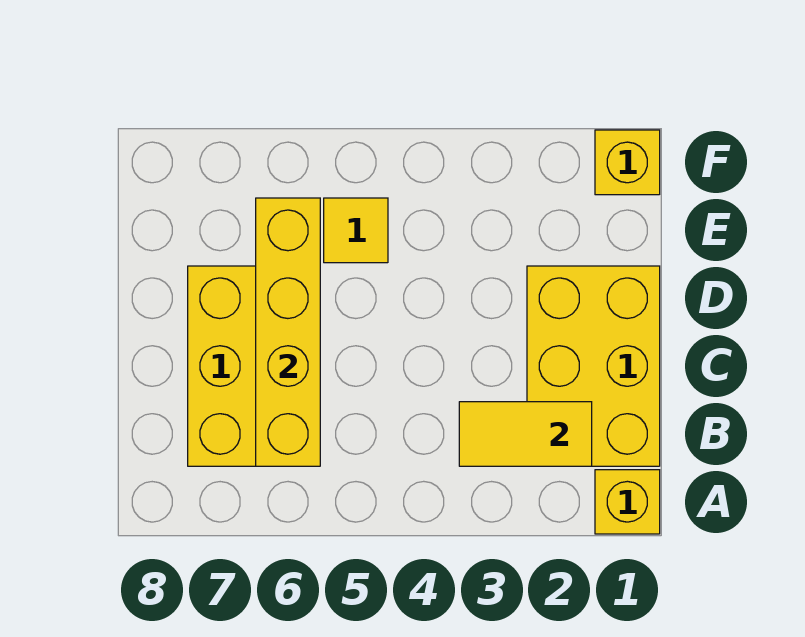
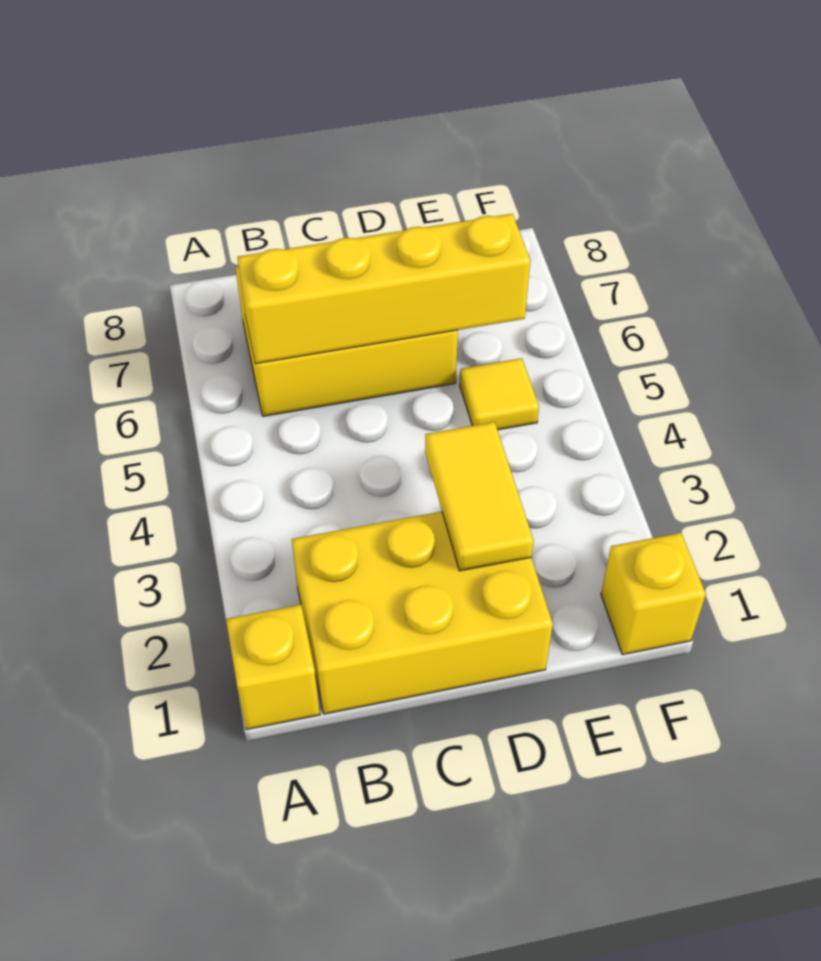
yellow tile B2:B3 level 2 -> yellow tile D2:D3 level 2

